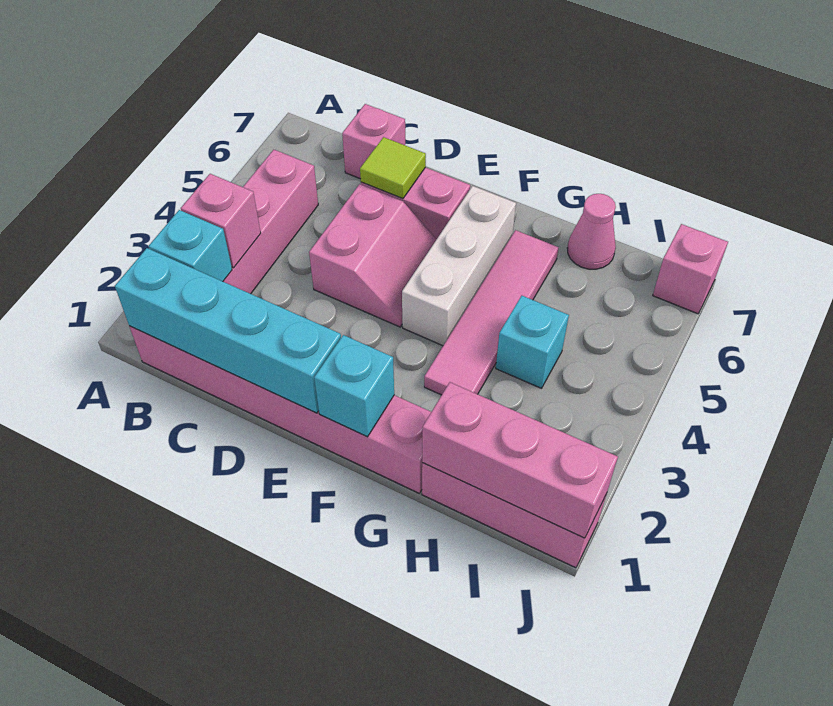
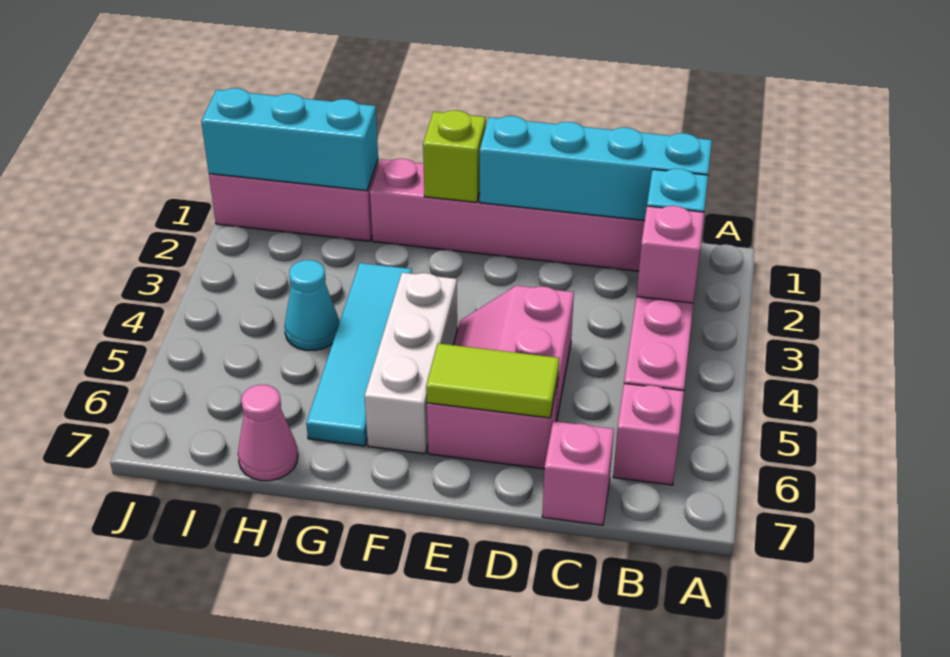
lime tile D6 level 2 -> lime tile D6:E6 level 2
cyan brick F1 level 2 -> lime brick F1 level 2
pink tile G3:G6 level 1 -> cyan tile G3:G6 level 1
pink brick H1:J1 level 2 -> cyan brick H1:J1 level 2
cyan brick H4 level 1 -> cyan cone H4 level 1
pink brick J7 level 1 -> pink brick B6 level 1

